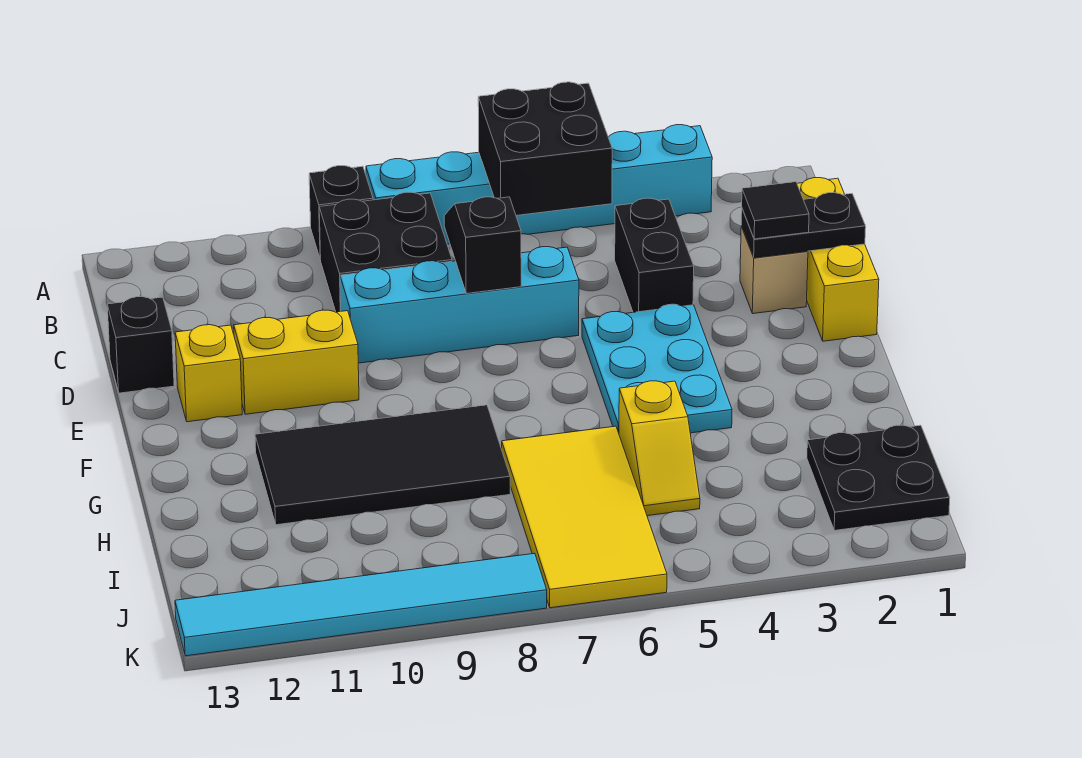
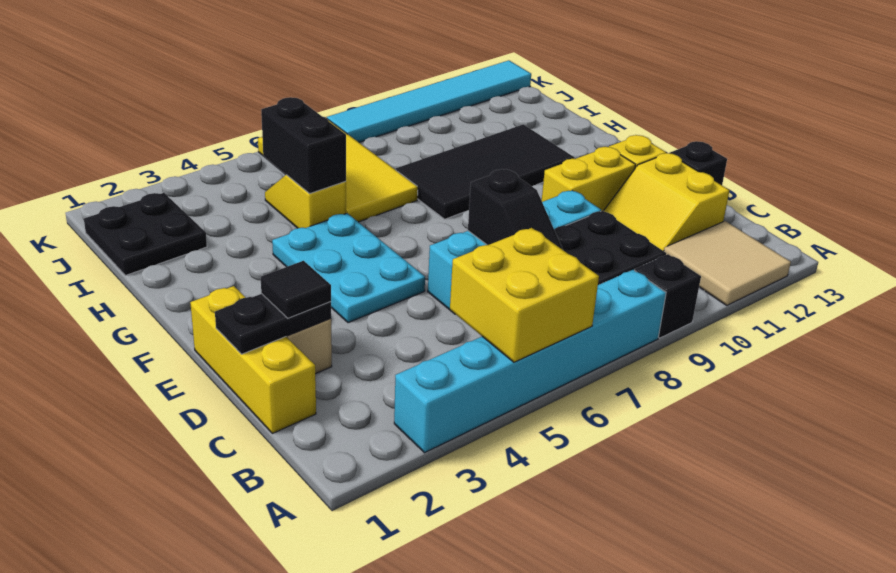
black brick A5:B6 level 2 -> yellow brick A5:B6 level 2
none -> tan tile A11:B12 level 1
black brick C4:D4 level 1 -> black brick H5:I5 level 2
none -> yellow slope C11:D12 level 1 top 12

